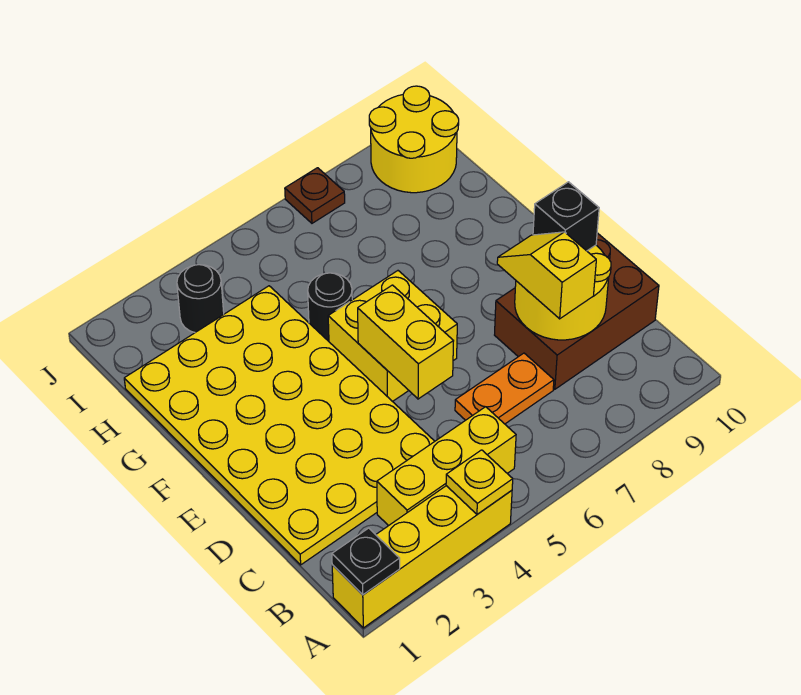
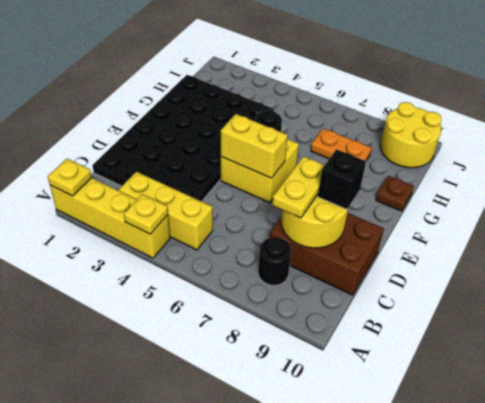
black plate A1 level 2 -> yellow plate A1 level 2
yellow plate C1:H4 level 1 -> black plate C1:H4 level 1
orange plate C6:C7 level 1 -> orange plate H7:H8 level 1
yellow slope C8:D8 level 3 top C -> yellow plate C8:D8 level 3
yellow brick D5:E5 level 2 -> yellow brick E5:E6 level 2
black round brick I3 level 1 -> black round brick B8 level 1
brown plate J7 level 1 -> brown plate G10 level 1

